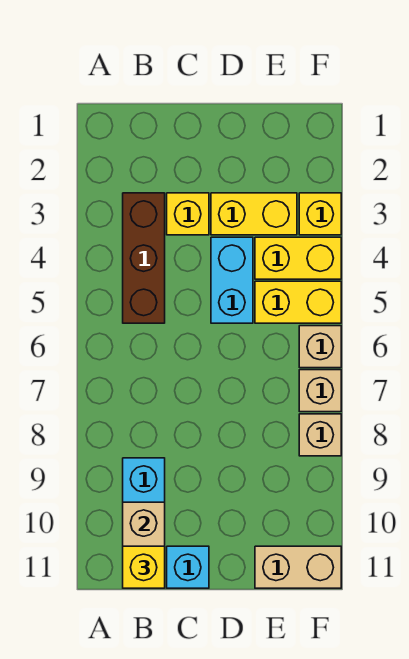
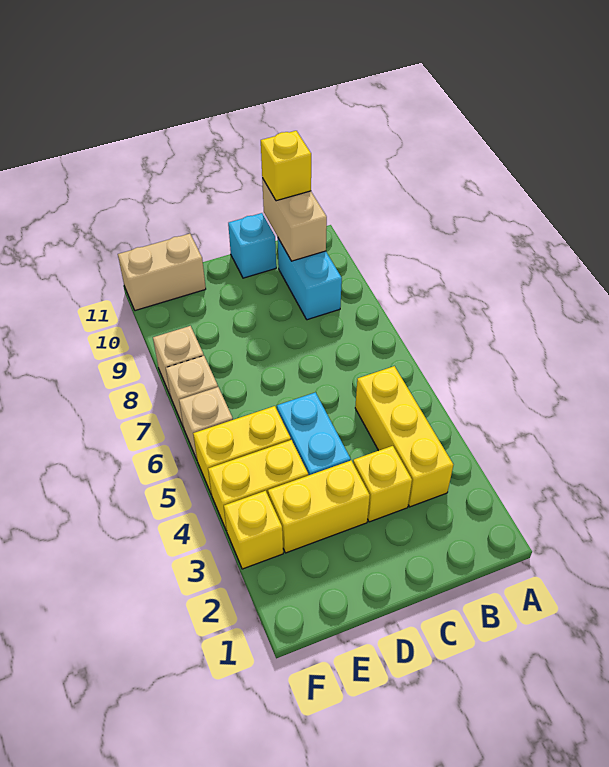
brown brick B3:B5 level 1 -> yellow brick B3:B5 level 1

